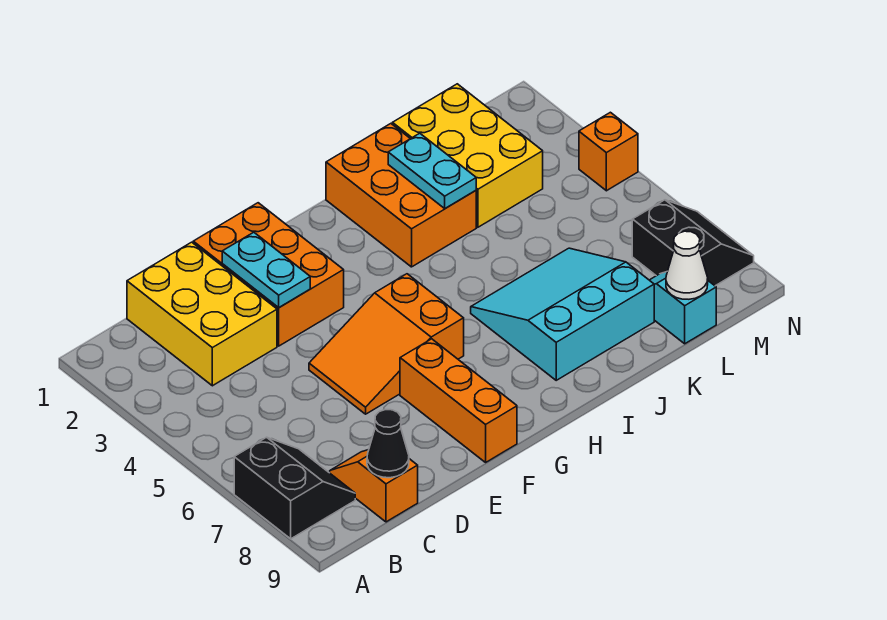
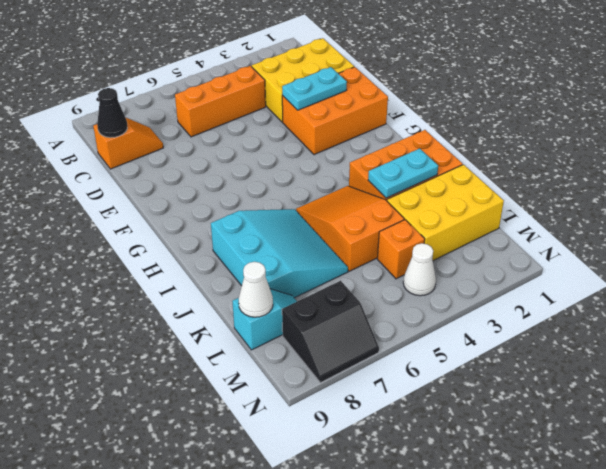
black slope A7:B8 level 1 top A -> none
orange slope E5:G6 level 1 top G -> orange slope I4:K5 level 1 top K
orange brick F7:F9 level 1 -> orange brick C4:C6 level 1
none -> white cone M4 level 1
orange brick N4 level 1 -> orange brick L4 level 1

